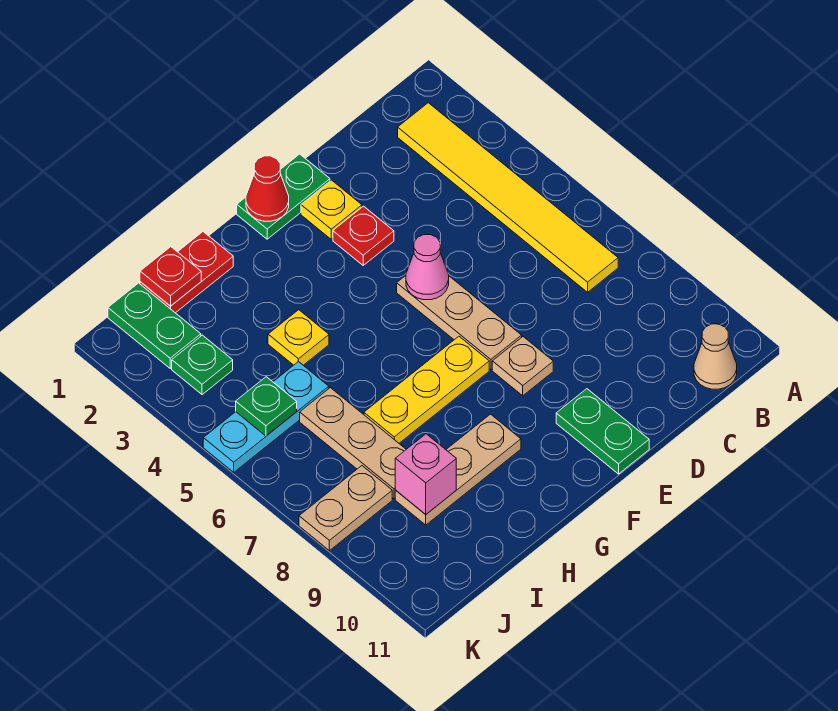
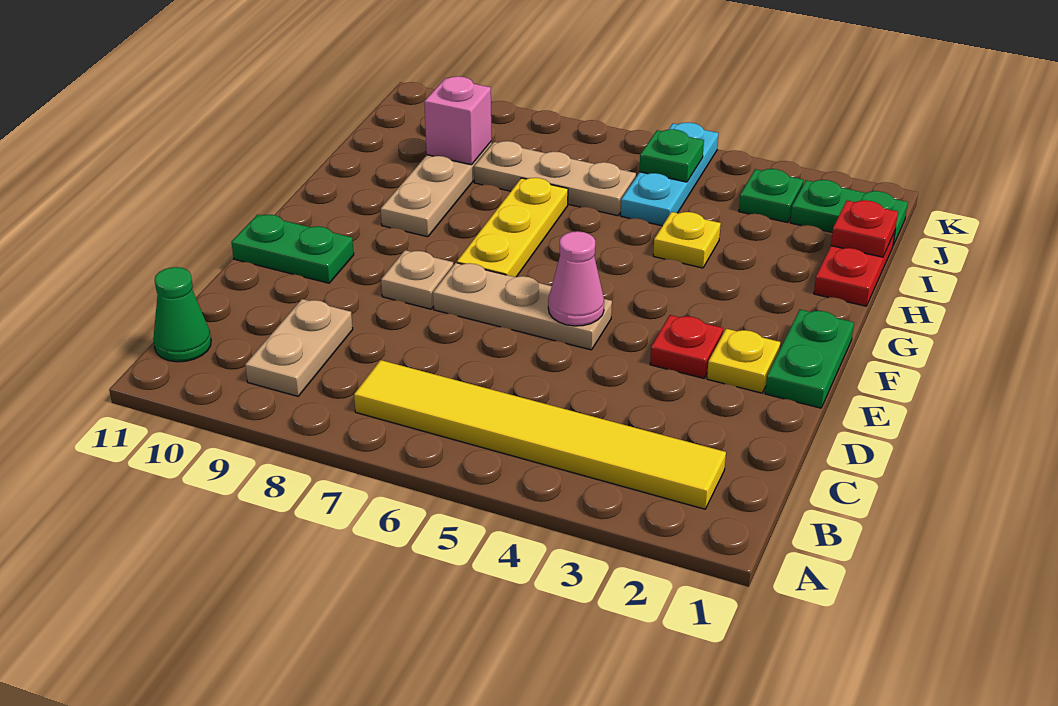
tan cone B11 level 1 -> green cone B11 level 1
red cone F1 level 2 -> none
tan plate J8:K8 level 1 -> tan plate B9:C9 level 1

